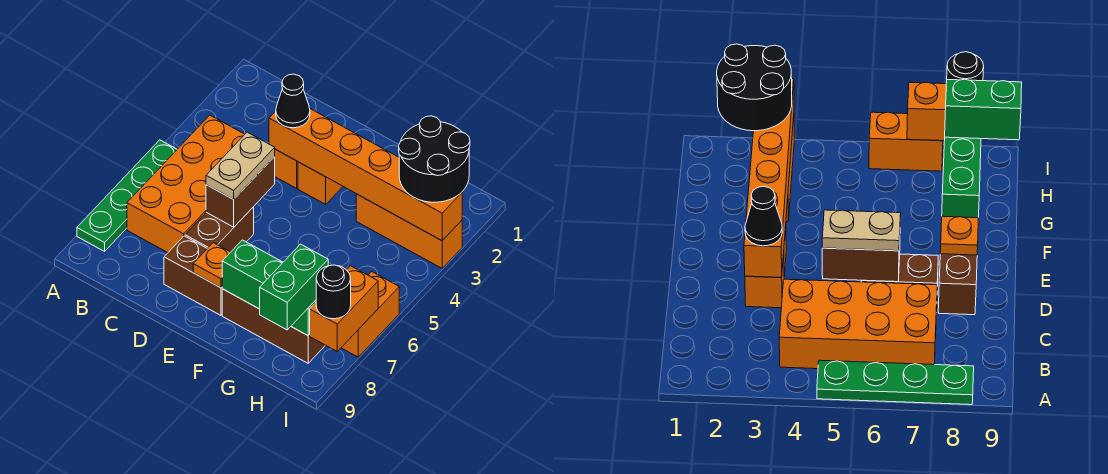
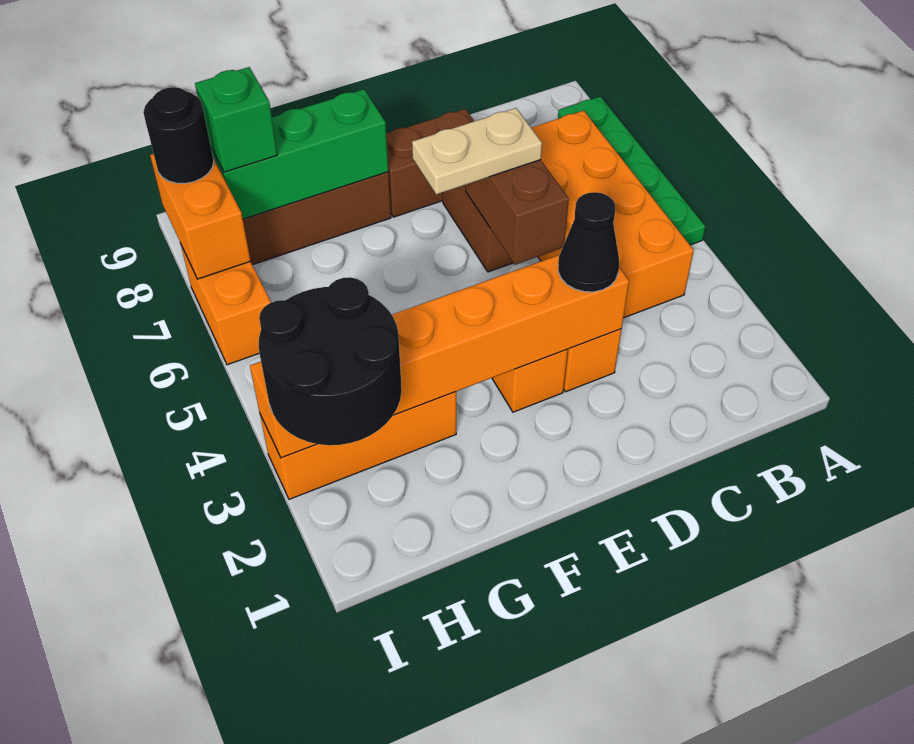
tan plate D5:D6 level 3 -> tan plate D6:E6 level 3
orange plate E8 level 2 -> none
green brick H8:H9 level 3 -> green brick H8 level 3

